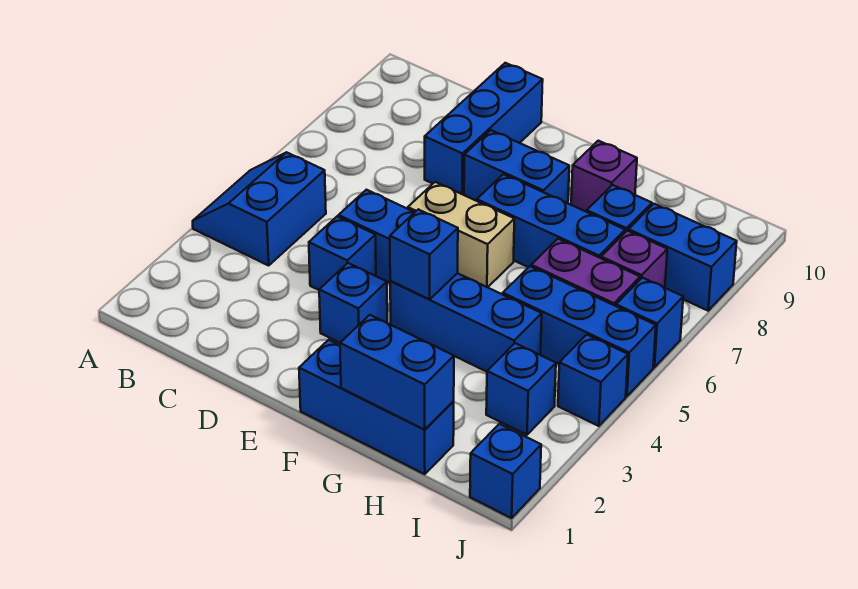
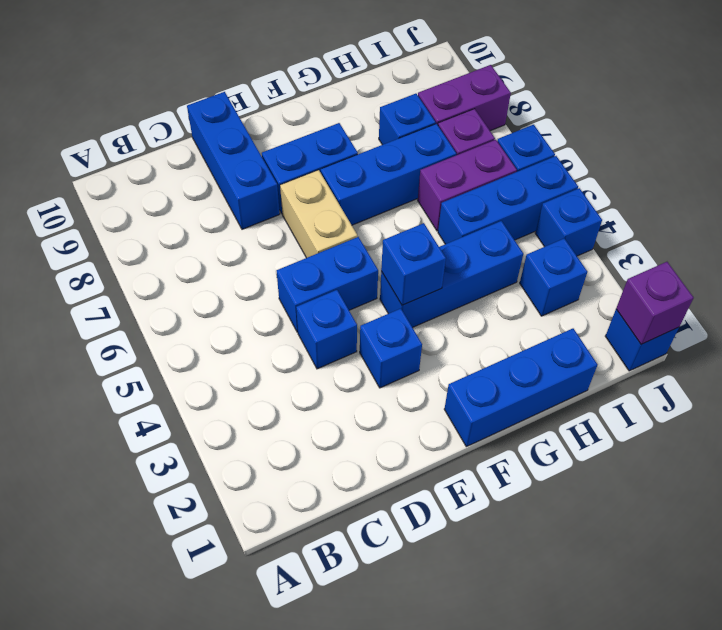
blue slope A4:B5 level 1 top B -> none
tan brick E6:F6 level 1 -> tan brick E6:E7 level 1
blue brick G1:H1 level 2 -> none
purple brick G9 level 1 -> purple brick J1 level 2
blue brick I8:J8 level 1 -> purple brick I8:J8 level 1

